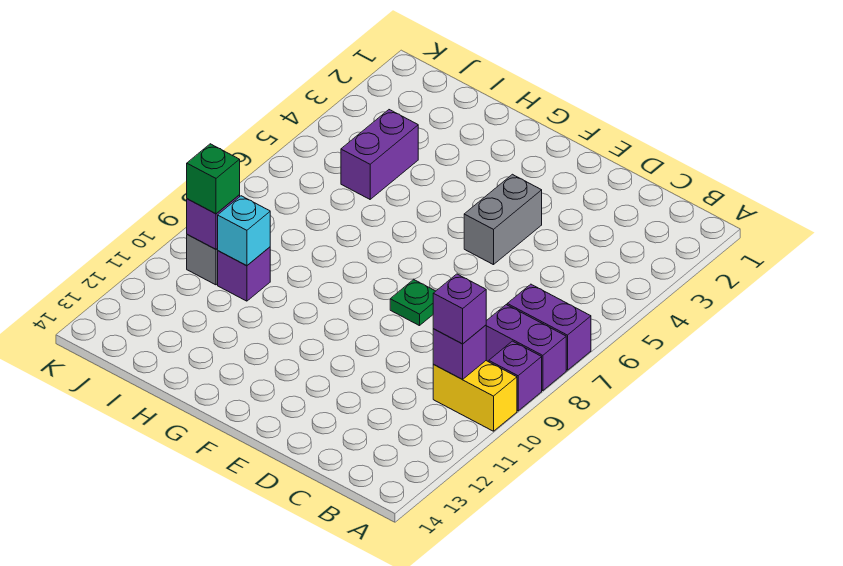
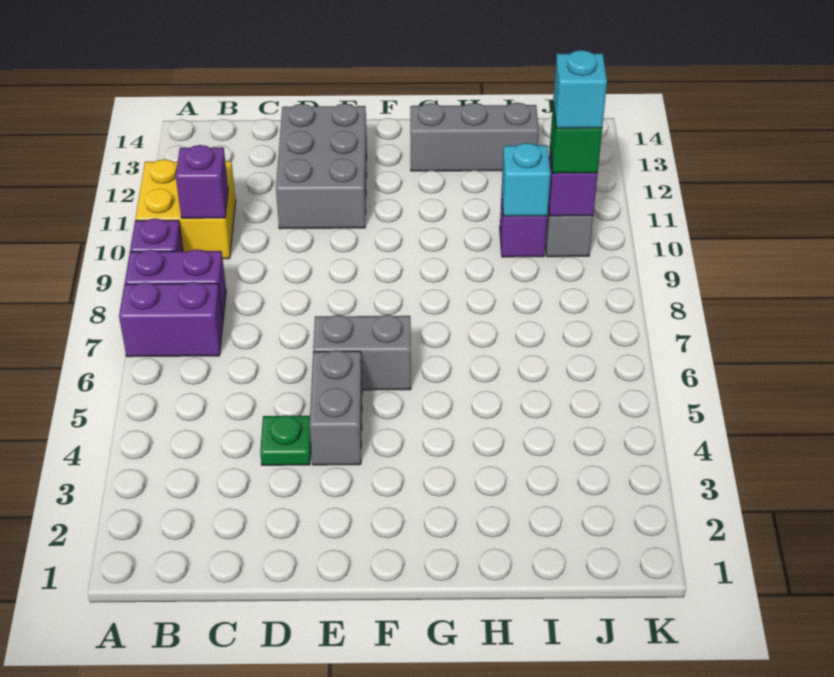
yellow brick A10:B10 level 1 -> yellow brick A10:B11 level 1
purple brick B10 level 3 -> none
none -> grey brick D11:E13 level 1
none -> grey brick E6:F6 level 1
green plate E8 level 1 -> green plate D4 level 1
none -> grey brick G13:I13 level 1
purple brick I4:I5 level 1 -> none
none -> cyan brick J10 level 4

